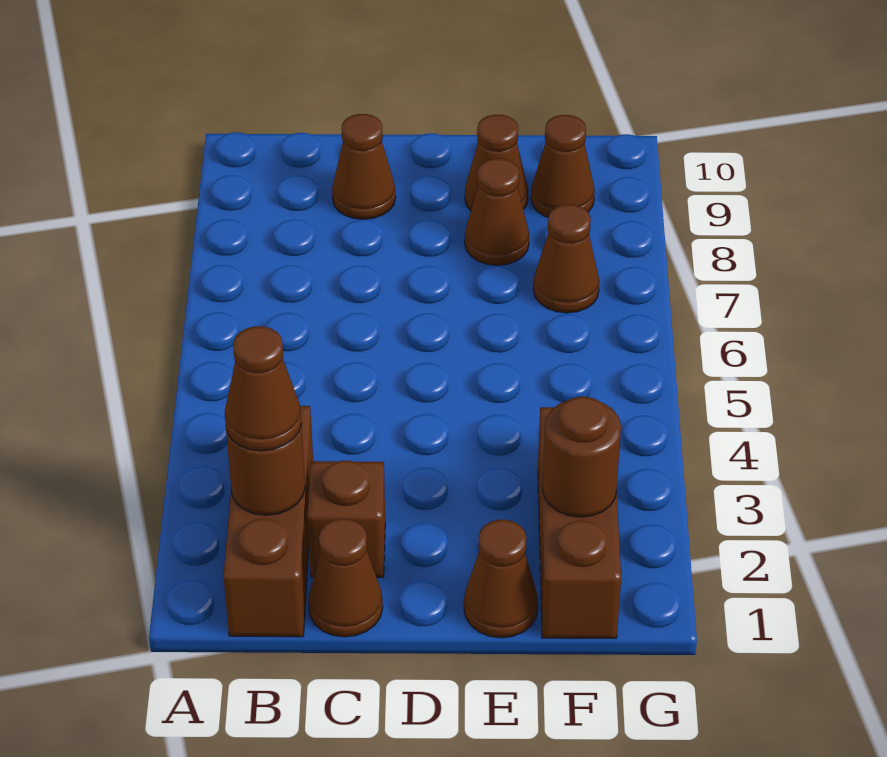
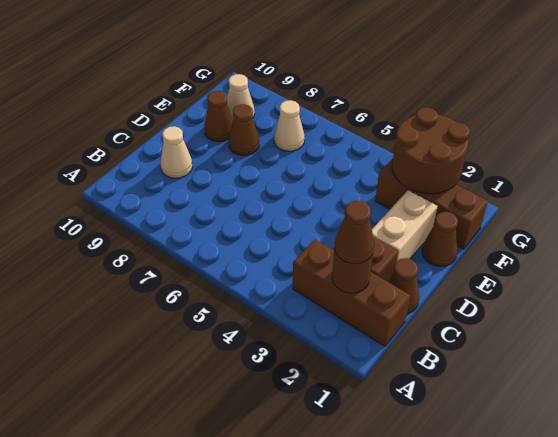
brown cone C9 level 1 -> tan cone C9 level 1
none -> tan brick D2:E2 level 1
brown round brick F2 level 2 -> brown round brick F2:G3 level 2
brown cone F7 level 1 -> tan cone F7 level 1
brown cone F9 level 1 -> tan cone F9 level 1

